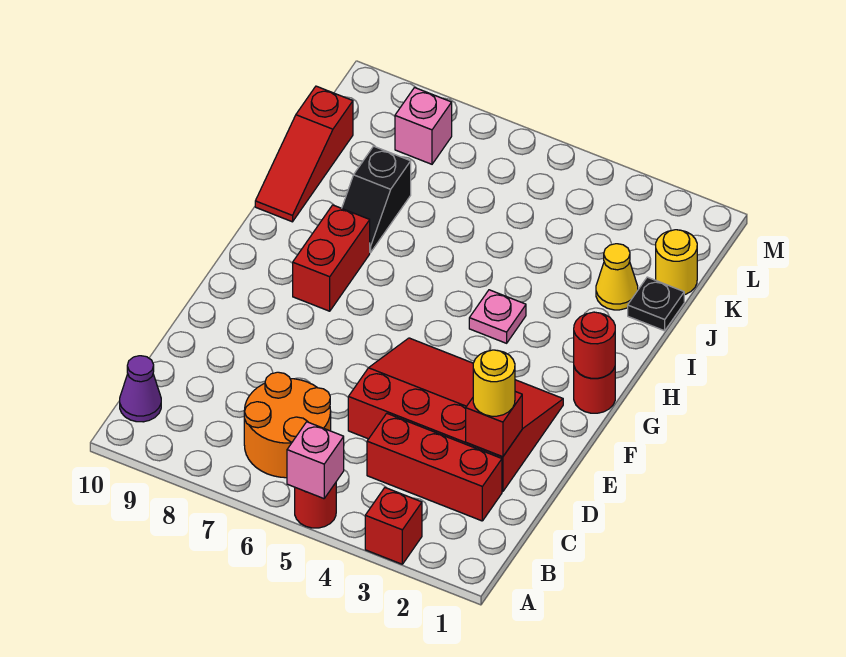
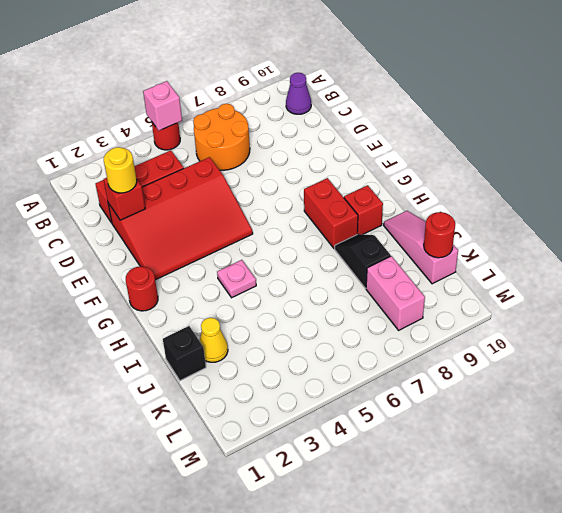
red brick A3 level 1 -> red brick H9 level 1
red round brick G1 level 2 -> red round brick K10 level 2
red slope I10:K10 level 1 top K -> pink slope I10:K10 level 1 top K
black plate J1 level 1 -> black brick J1 level 1
yellow round brick K1 level 1 -> none
pink brick L8 level 1 -> pink brick K8:L8 level 1

